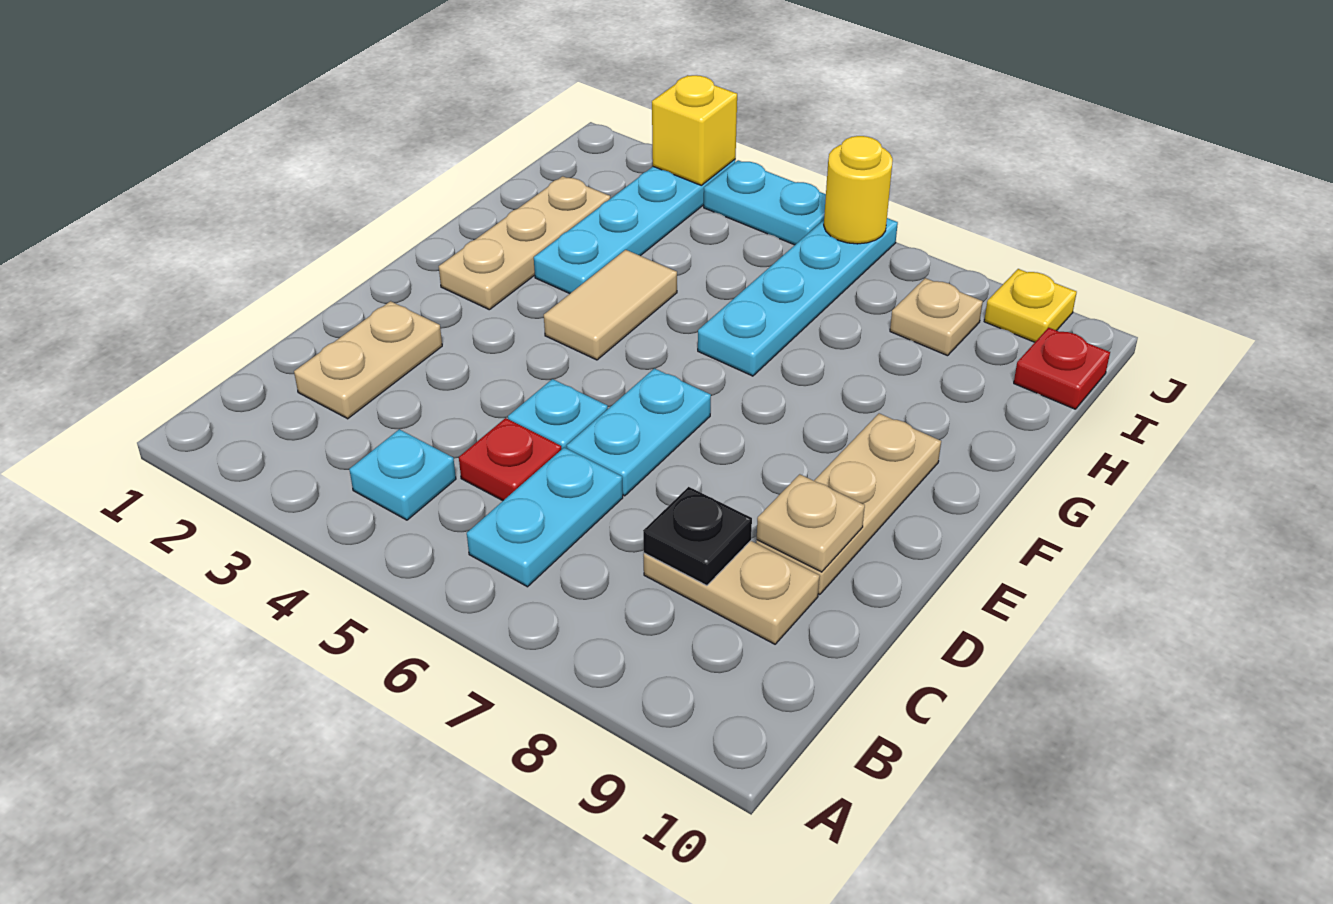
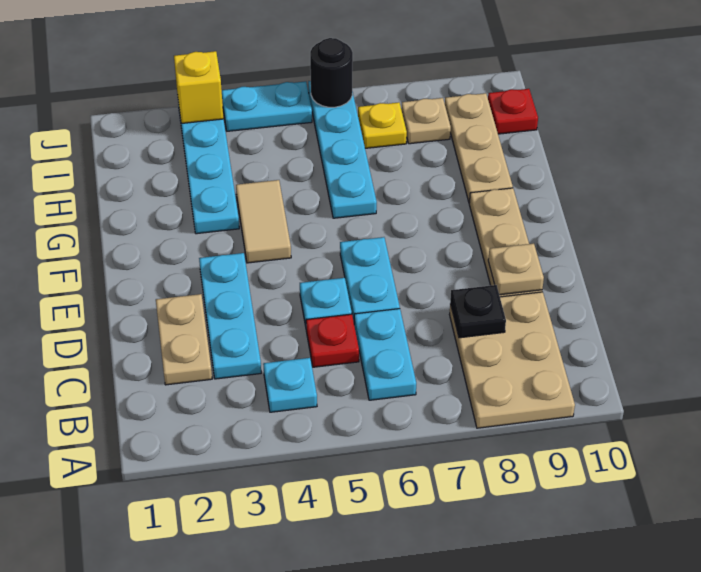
none -> cyan plate C3:E3 level 1
tan plate C8:C9 level 1 -> tan plate A8:C9 level 1
tan plate F2:H2 level 1 -> tan plate G9:I9 level 1
yellow round brick J6 level 2 -> black round brick J6 level 2
yellow plate J9 level 1 -> yellow plate I7 level 1

